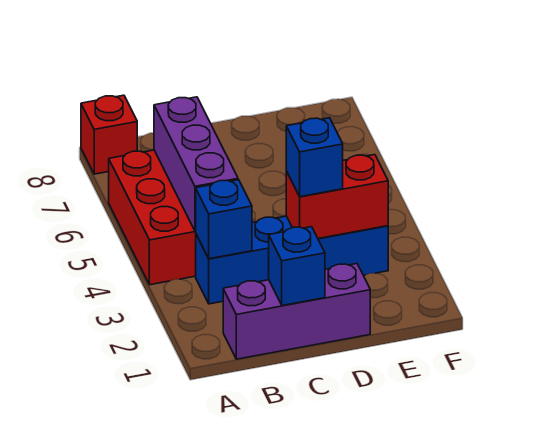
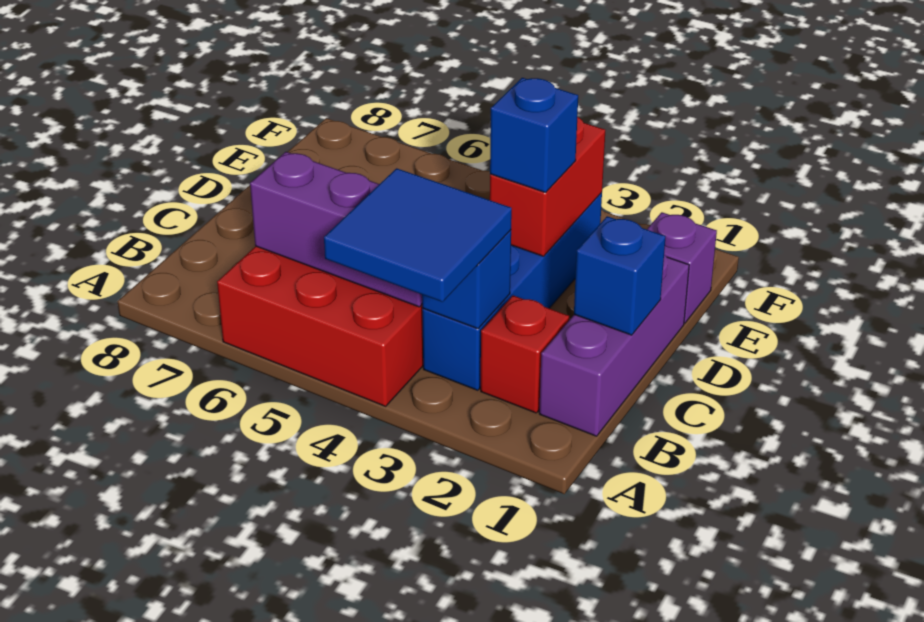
none -> blue tile A3:B4 level 3
red brick A8 level 1 -> red brick B2 level 1
none -> purple brick E1 level 1

